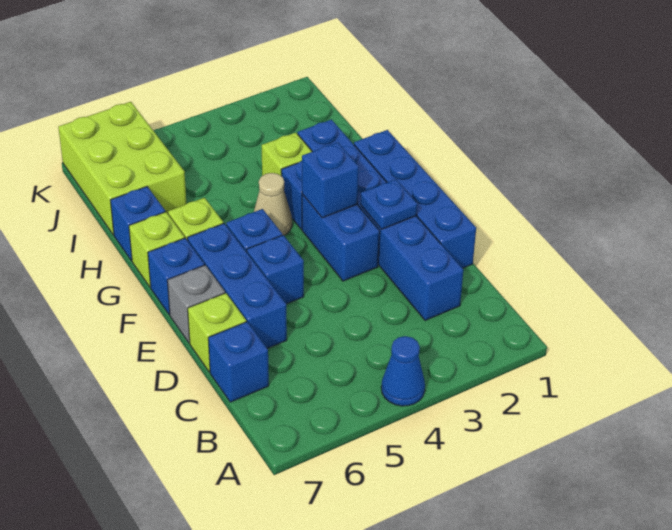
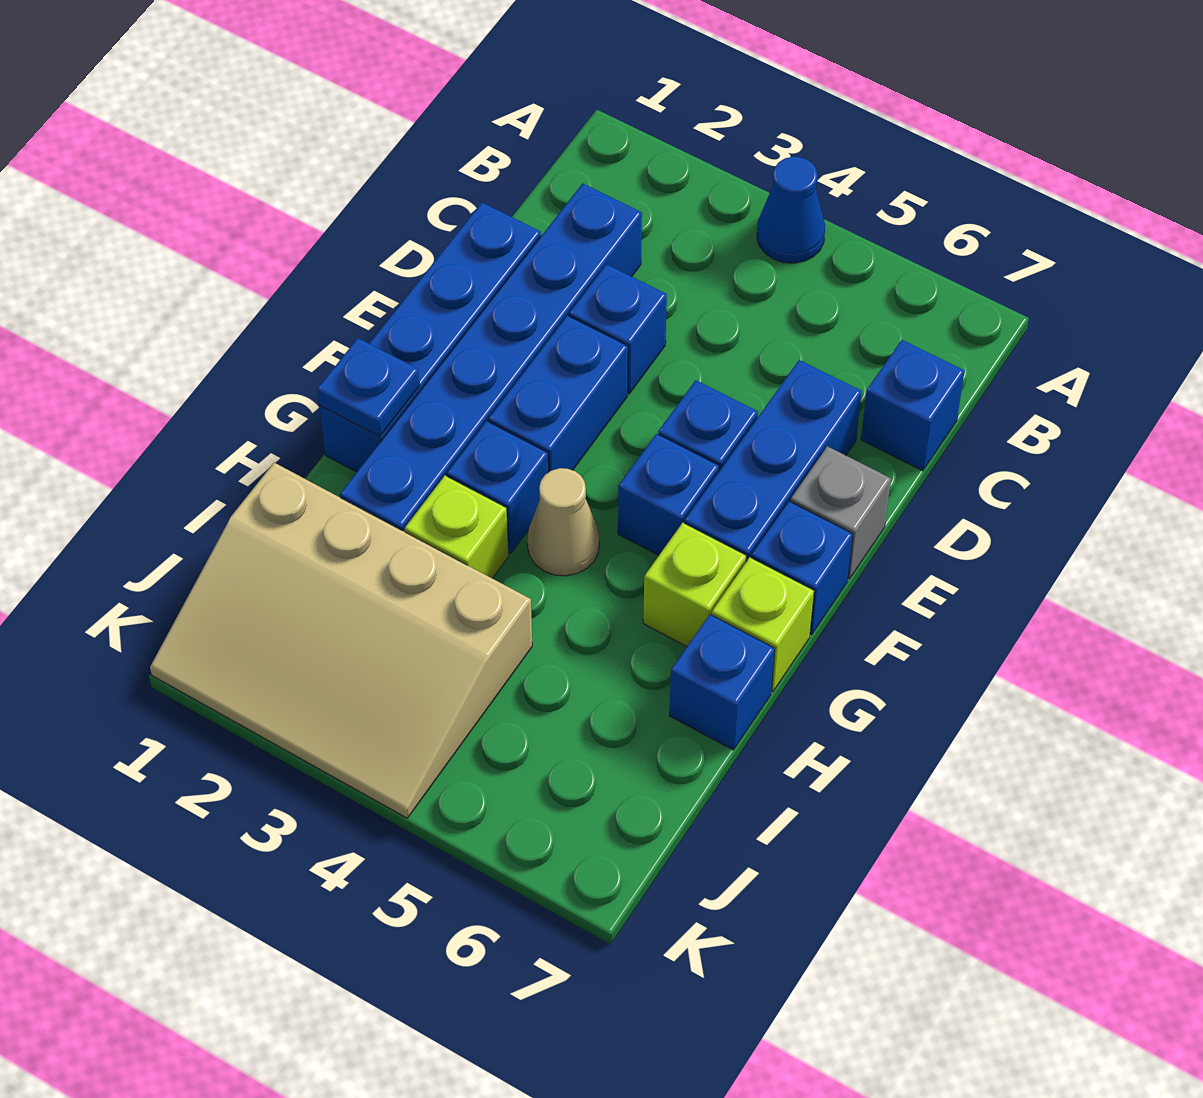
lime brick D7 level 1 -> none
blue plate E2 level 2 -> blue plate G1 level 2
blue brick F3 level 2 -> blue brick D3 level 1
none -> tan slope I1:K4 level 1 top I
lime brick I6:K7 level 1 -> none

